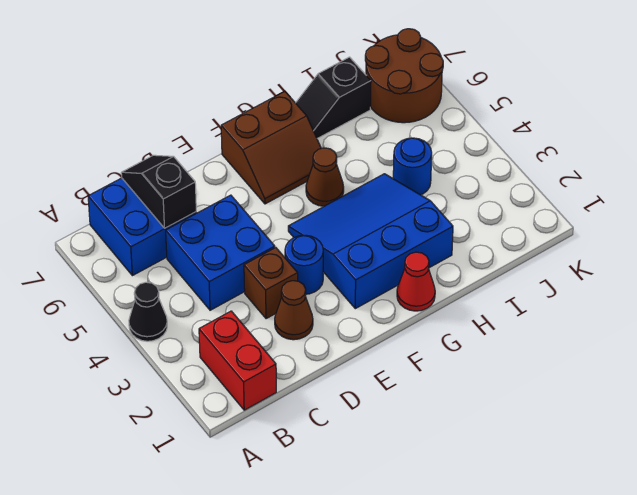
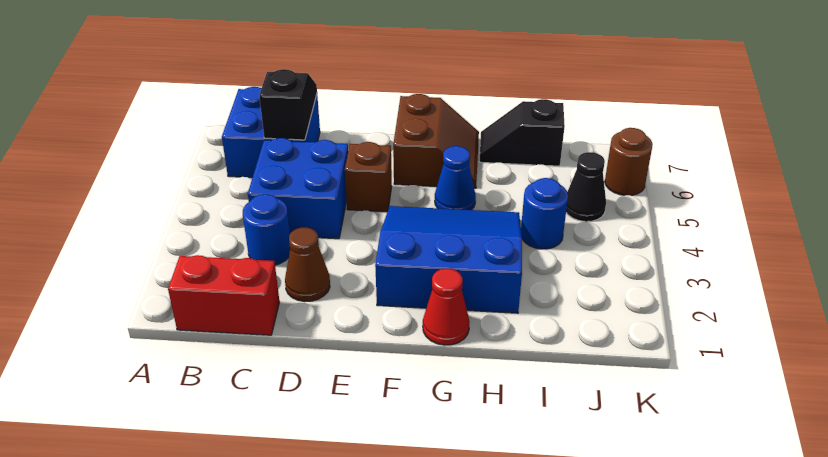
black cone A4 level 1 -> black cone J5 level 1
red brick B1:B2 level 1 -> red brick B1:C1 level 1
brown brick D3 level 1 -> brown brick E5 level 1
blue round brick E3 level 1 -> blue round brick C3 level 1
brown slope F6:G7 level 1 top 7 -> brown slope F6:G7 level 1 top F
brown cone G5 level 1 -> blue cone G5 level 1
brown round brick J6:K7 level 1 -> brown round brick K6 level 1

